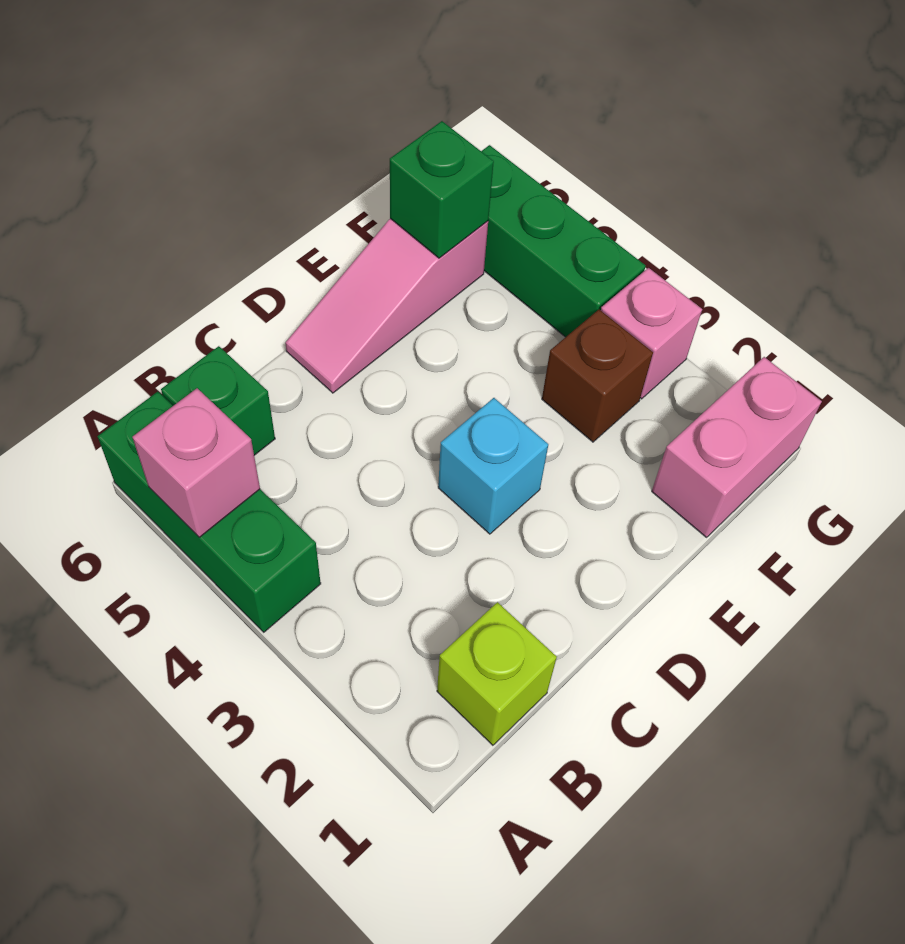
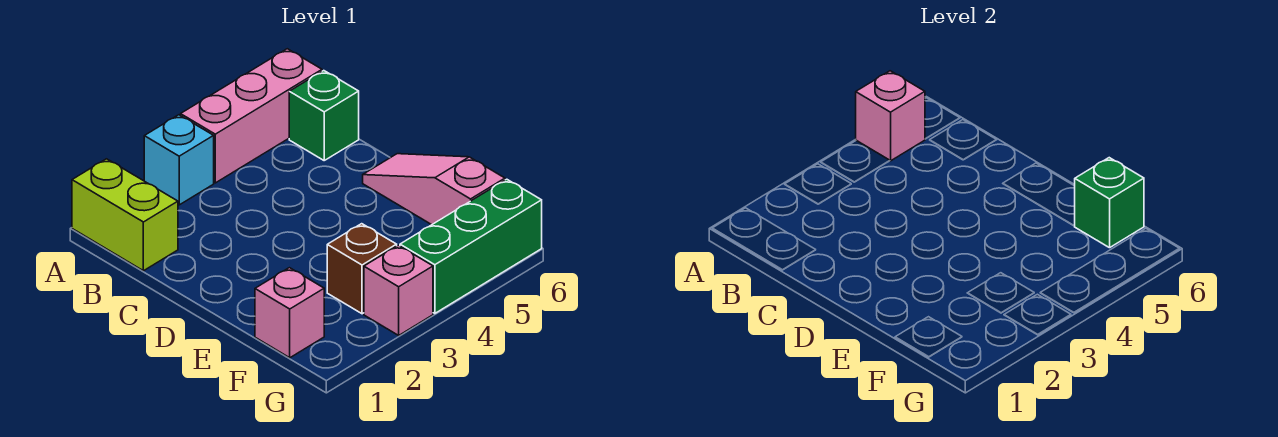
green brick A4:A6 level 1 -> pink brick A4:A6 level 1
lime brick B1 level 1 -> lime brick A1:B1 level 1
cyan brick D3 level 1 -> cyan brick A3 level 1
pink brick F1:G1 level 1 -> pink brick F1 level 1

